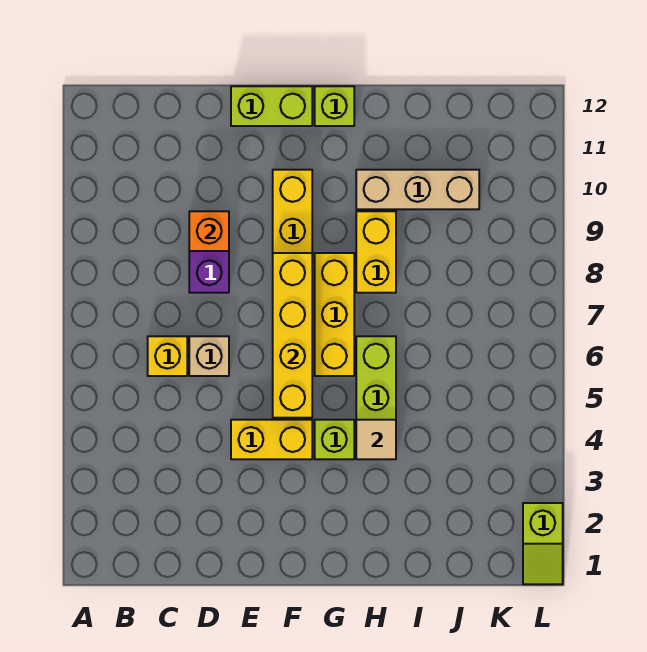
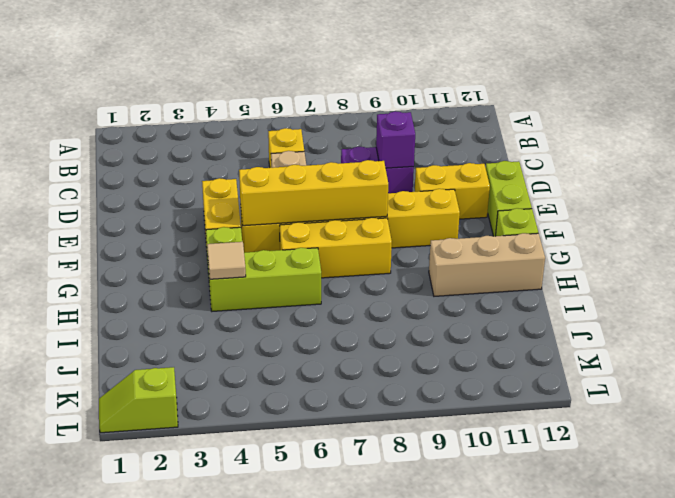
orange brick D9 level 2 -> purple brick D9 level 2
yellow brick H8:H9 level 1 -> yellow brick E10:E11 level 1
tan brick H10:J10 level 1 -> tan brick H10:H12 level 1

